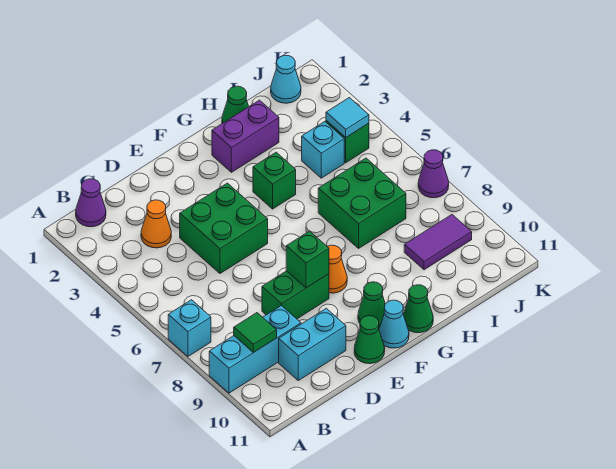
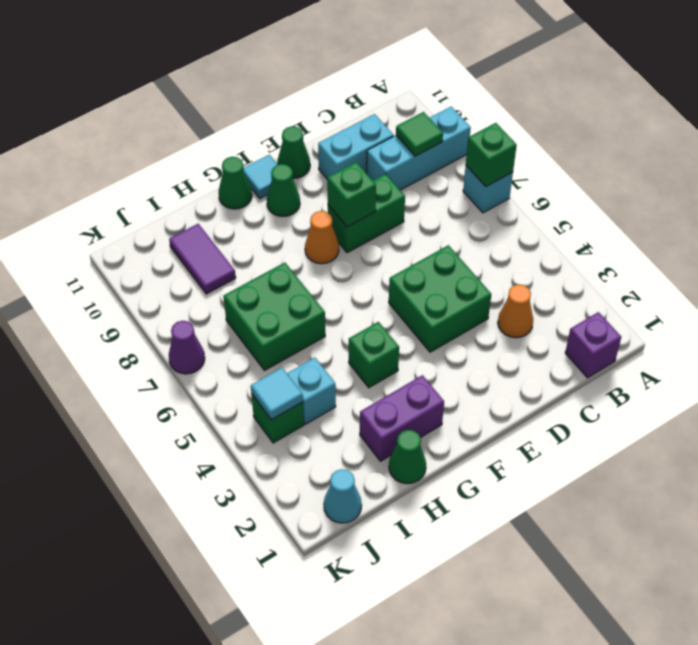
none -> green brick A7 level 2
purple cone B1 level 1 -> purple brick B1 level 1
cyan cone F11 level 1 -> cyan tile F11 level 1
purple tile I9:J9 level 1 -> purple tile I9:I10 level 1

